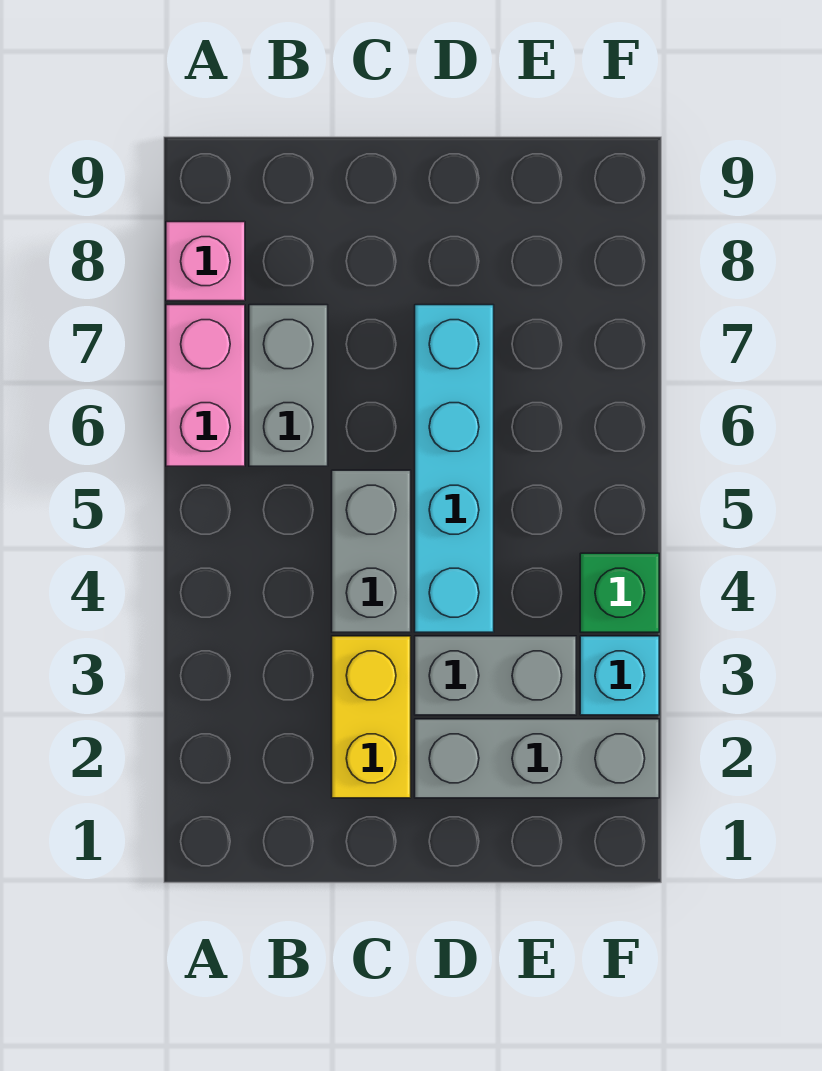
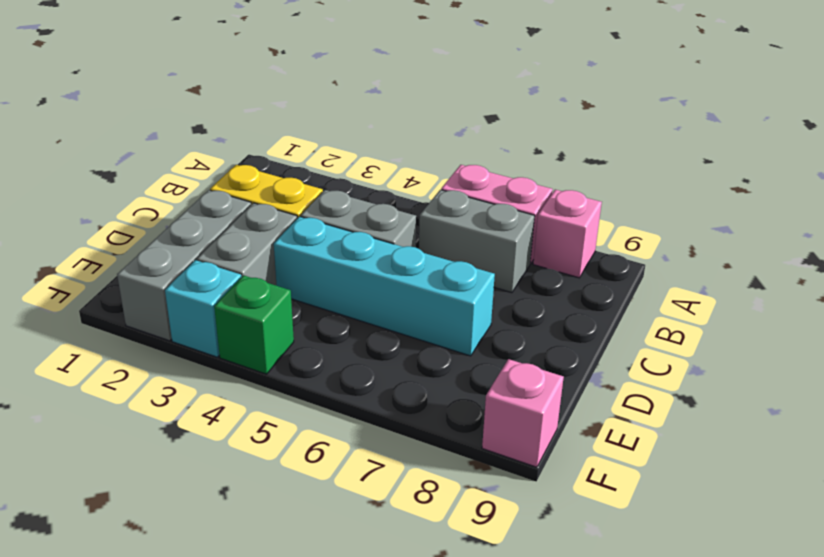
none -> pink brick F9 level 1

